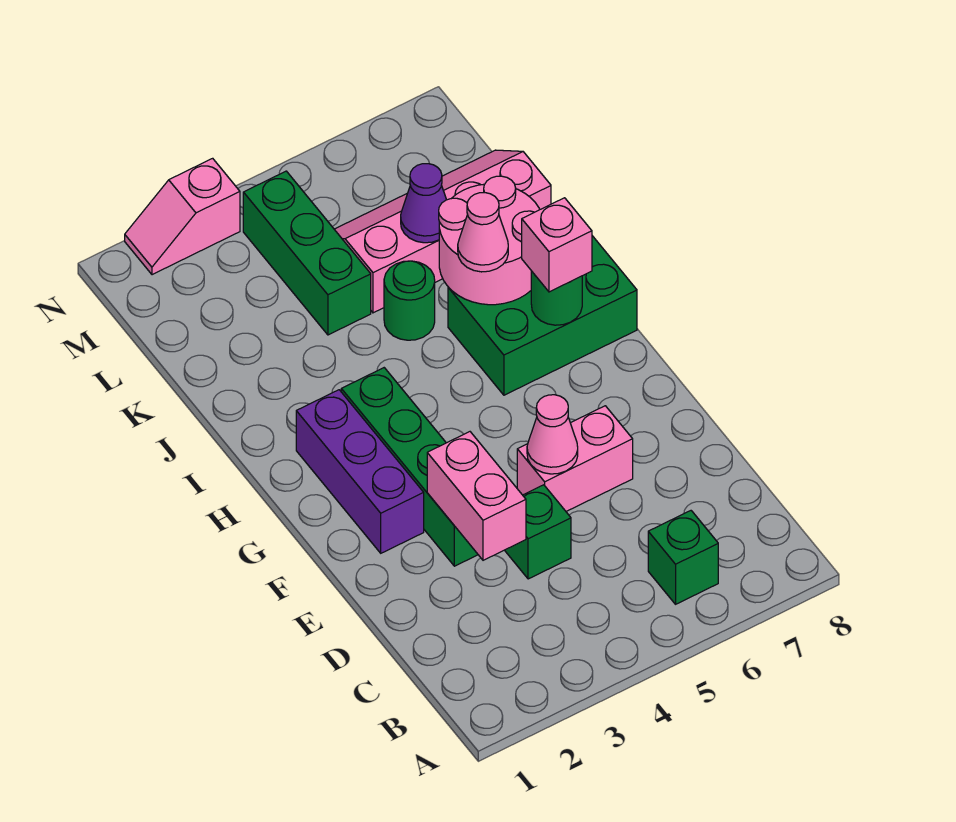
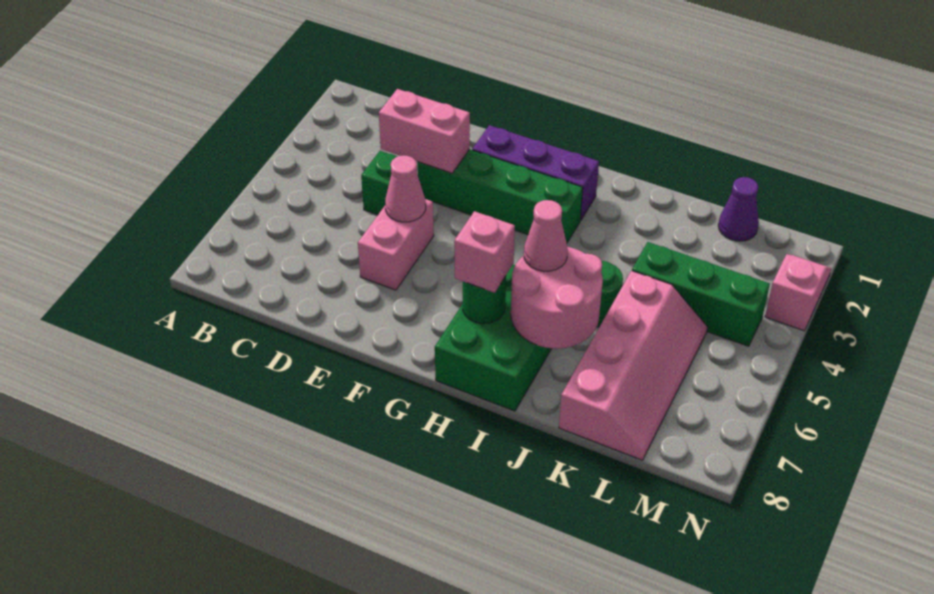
green brick B6 level 1 -> none
purple cone K6 level 2 -> purple cone L1 level 1

